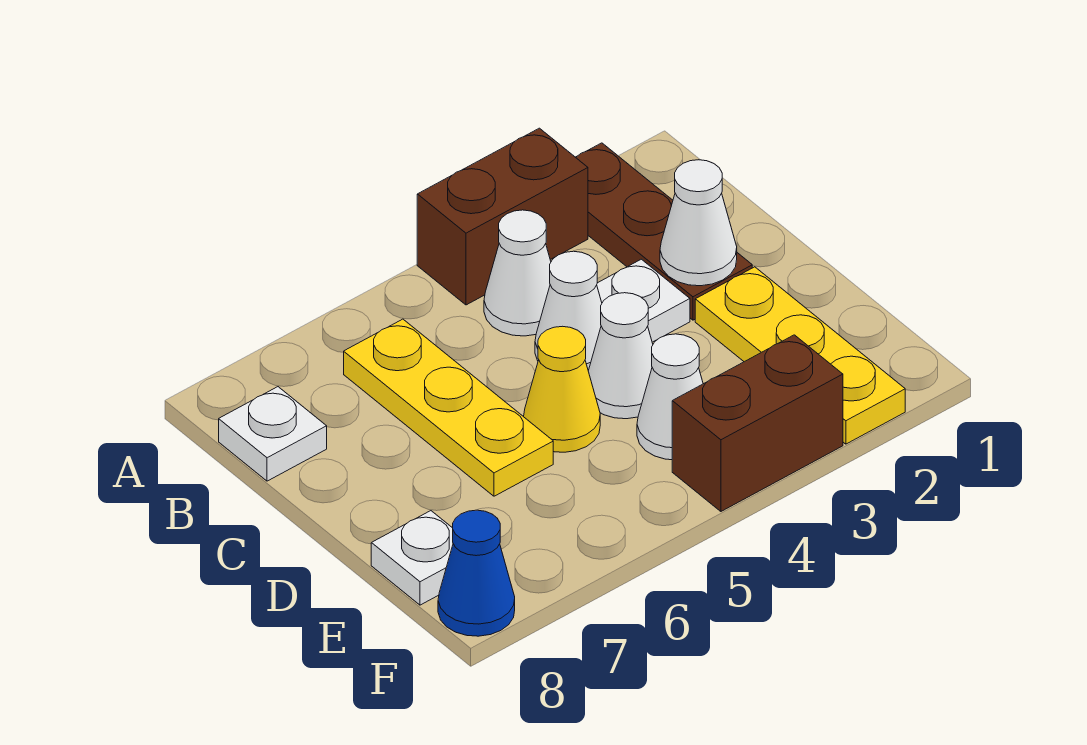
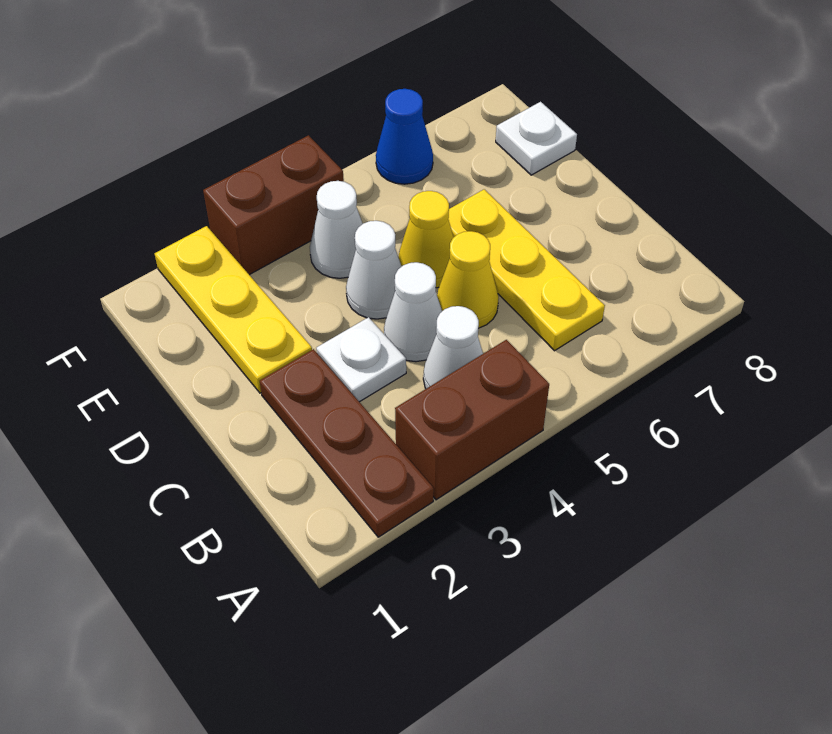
white plate B8 level 1 -> none
white cone C2 level 2 -> none
none -> yellow cone C5 level 1
blue cone F8 level 1 -> blue cone F6 level 1

